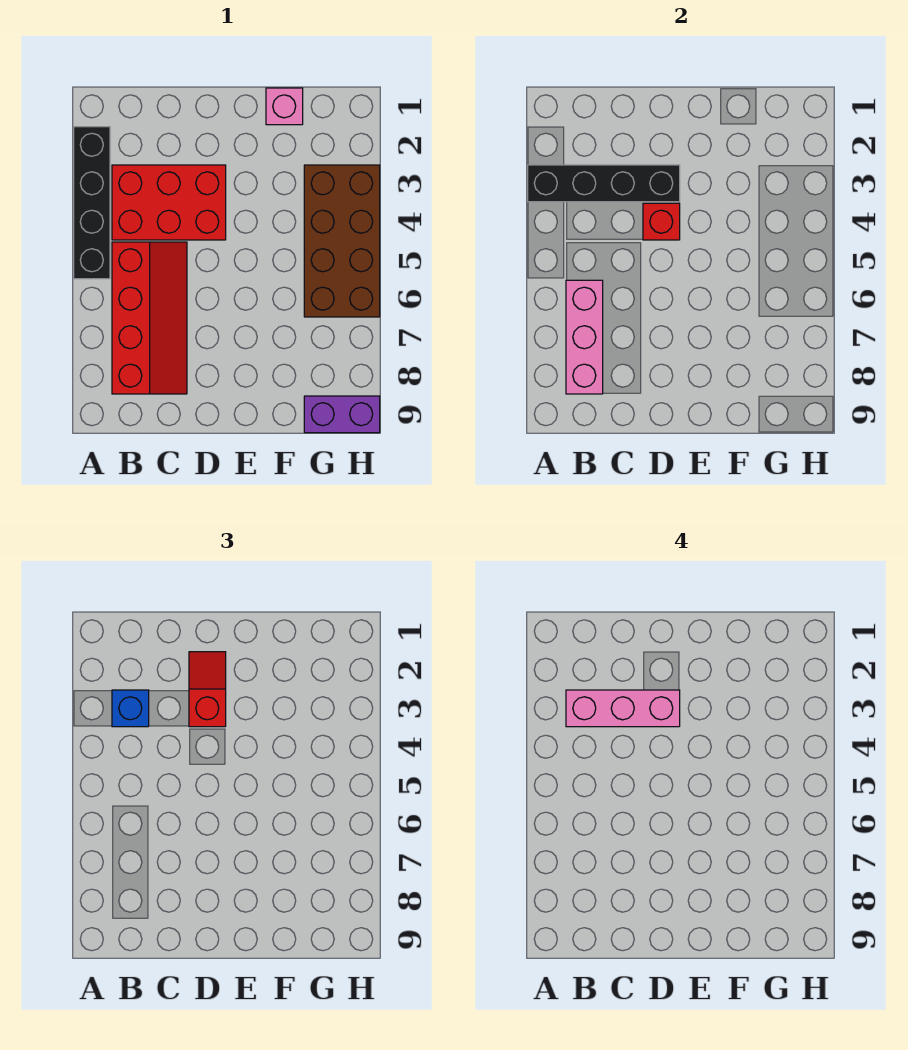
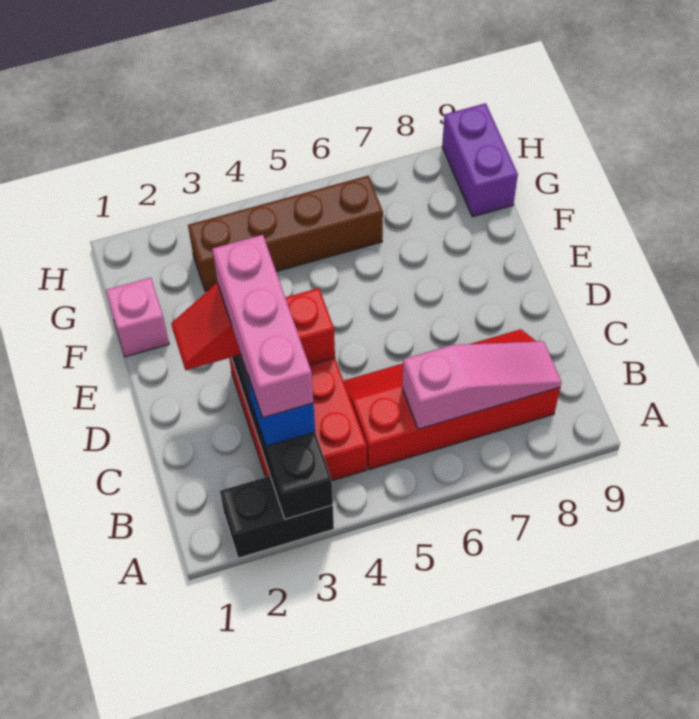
black brick A2:A5 level 1 -> black brick A2:A3 level 1
pink brick B6:B8 level 2 -> pink slope B6:B8 level 2 top 6
brown brick G3:H6 level 1 -> brown brick G3:G6 level 1

